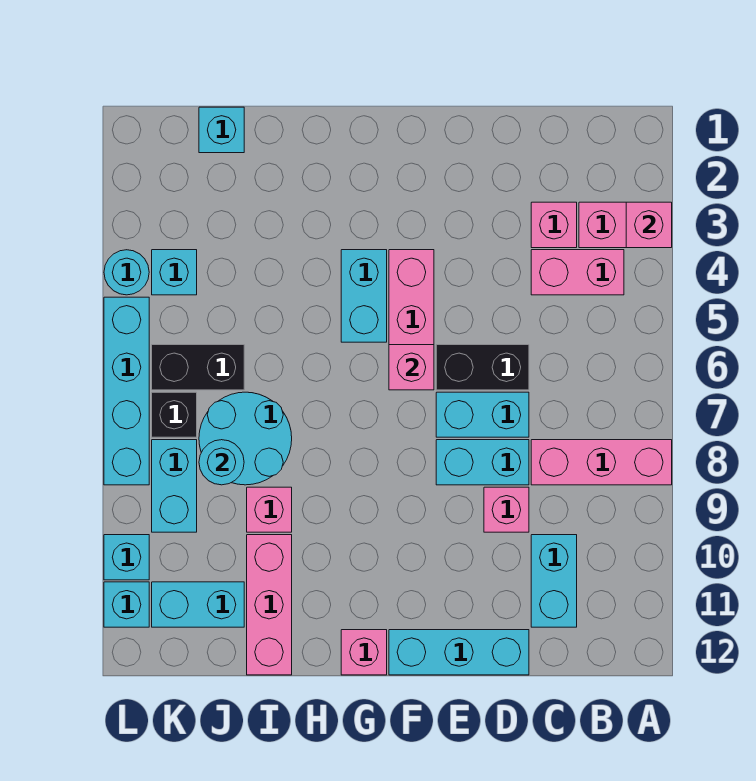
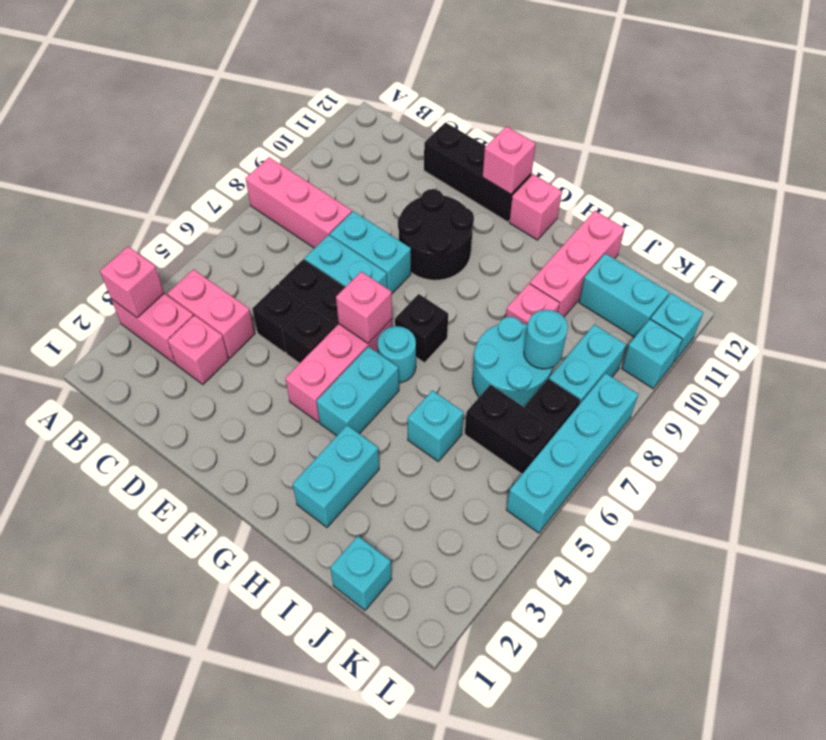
cyan brick C10:C11 level 1 -> cyan brick H2:H3 level 1
none -> black brick D5 level 1
pink brick D9 level 1 -> pink brick F12 level 2
cyan brick D12:F12 level 1 -> black brick D12:F12 level 1
none -> black brick E5 level 1
none -> black round brick E9:F10 level 1
none -> black brick G7 level 1
cyan brick K4 level 1 -> cyan brick I5 level 1
cyan round brick L4 level 1 -> cyan round brick G6 level 1

